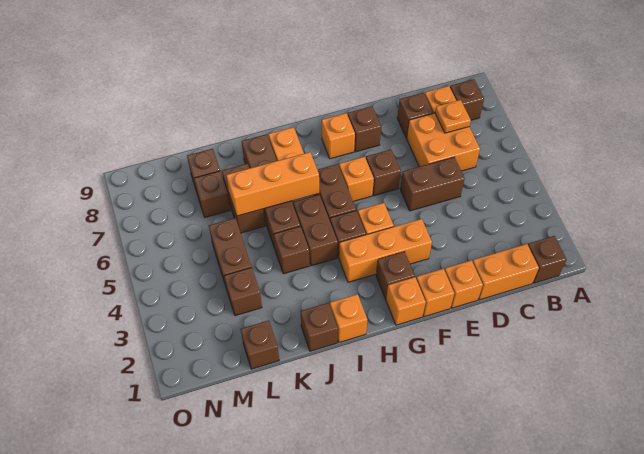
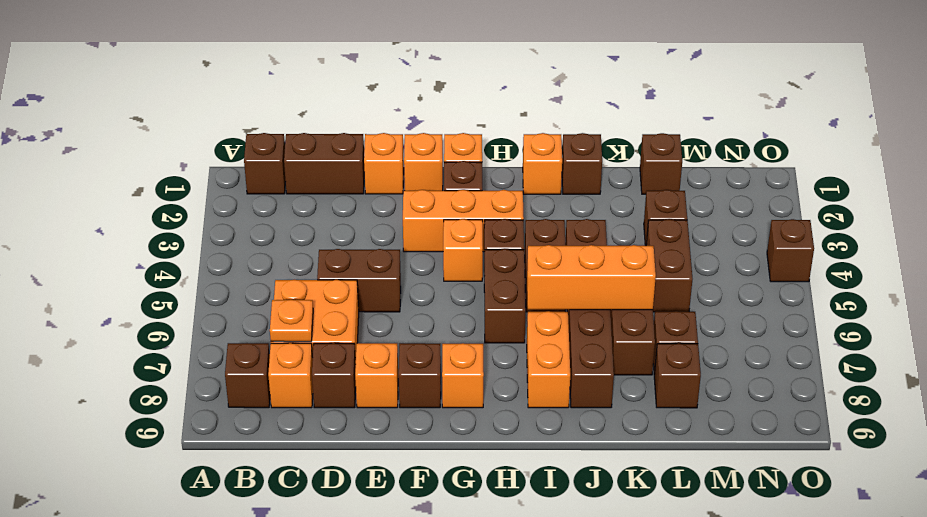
orange brick C1:D1 level 1 -> brown brick C1:D1 level 1
brown brick F6 level 1 -> brown brick O4 level 1
orange brick G6 level 1 -> orange brick E8 level 1

